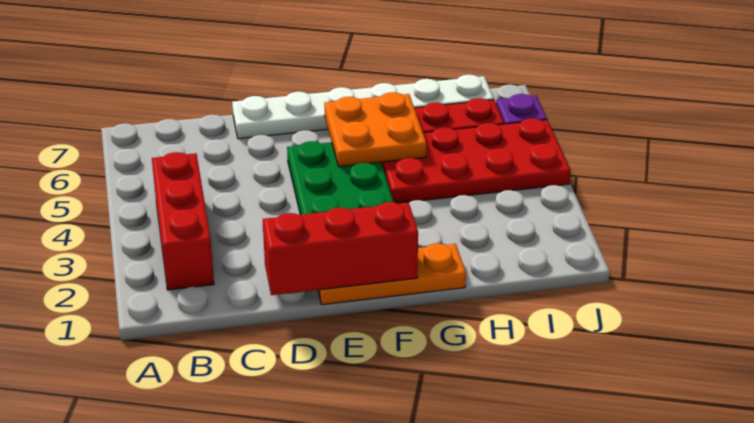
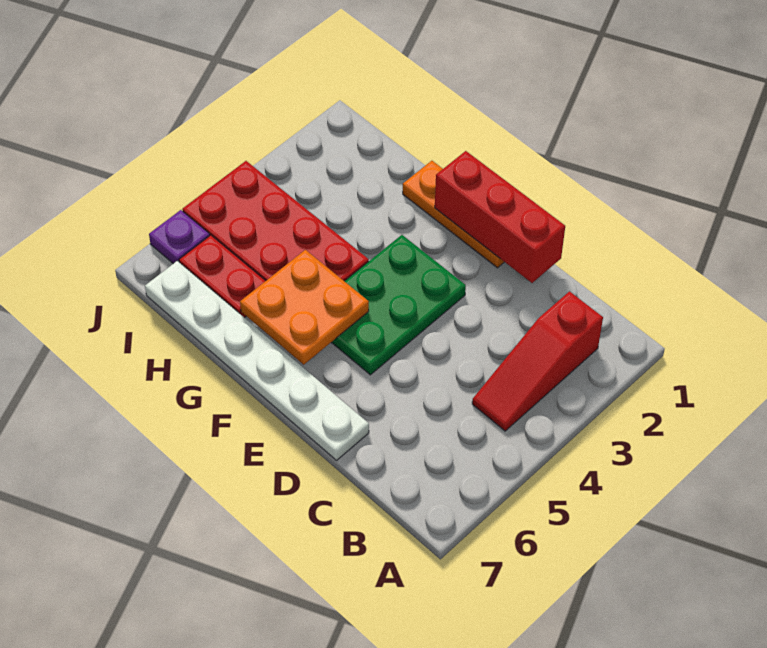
red brick B2:B4 level 1 -> red slope B2:B4 level 1 top 2

